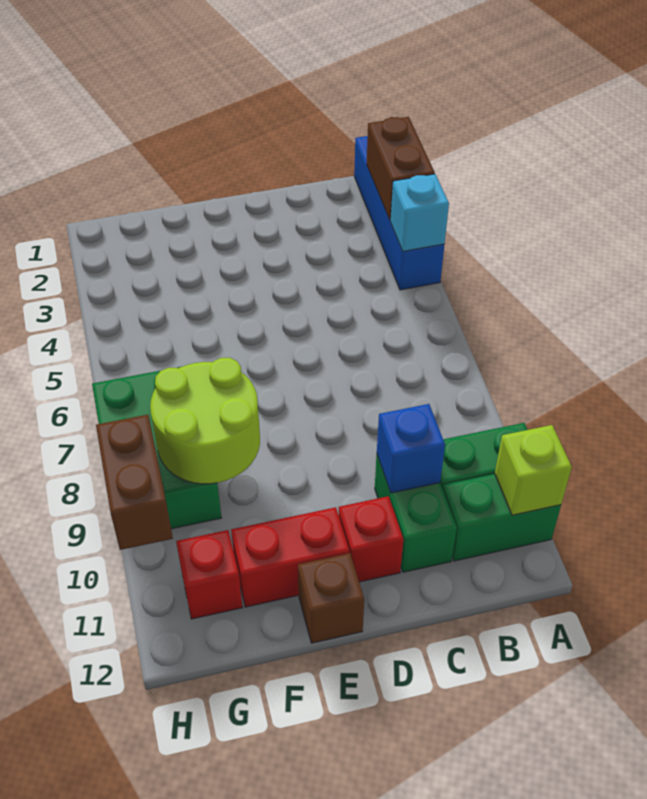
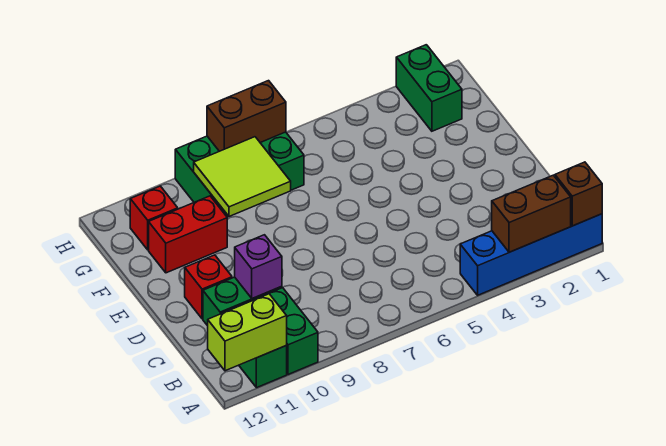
cyan brick A4 level 2 -> none
lime brick A11 level 2 -> lime brick A11:A12 level 2
blue brick C10 level 2 -> purple brick C10 level 2
red brick E11:F11 level 1 -> red brick F10:F11 level 1
brown brick E12 level 1 -> brown brick A1 level 2
lime round brick F8:G9 level 2 -> lime tile F8:G9 level 2
none -> green brick G2:H2 level 1
brown brick H9:H10 level 2 -> brown brick H7:H8 level 2

